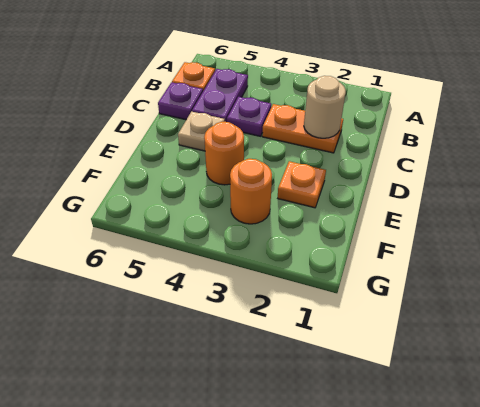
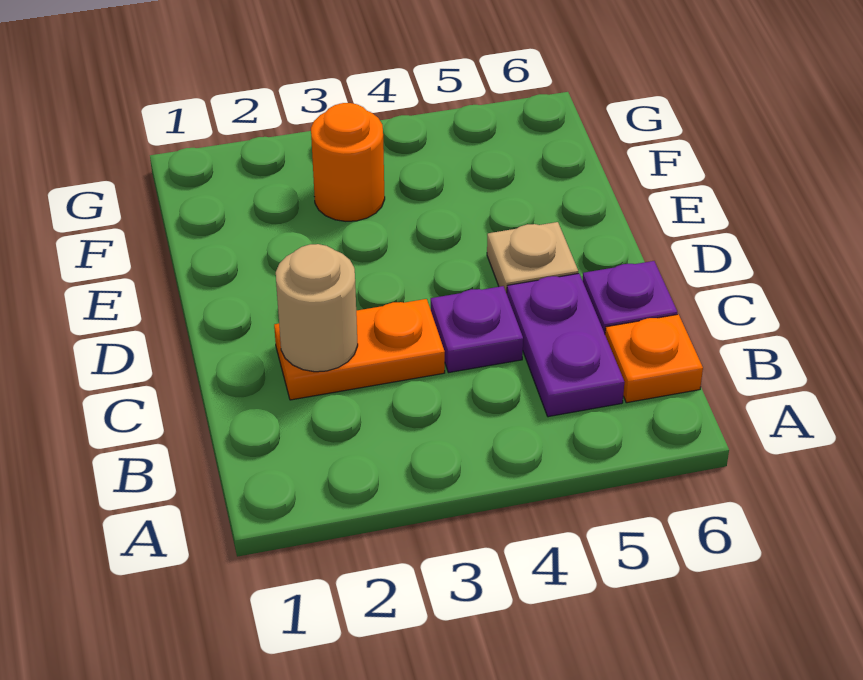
orange plate E2 level 1 -> none
orange round brick E4 level 1 -> none

